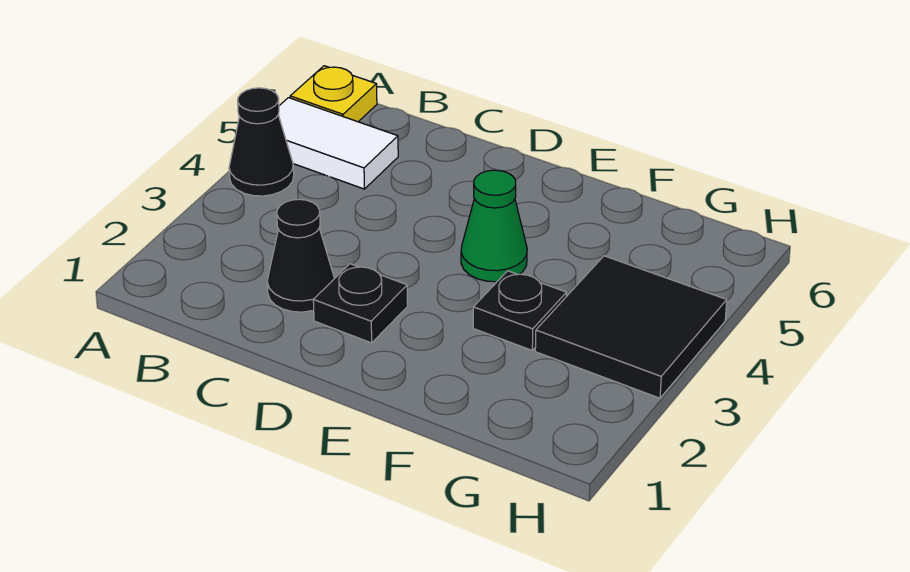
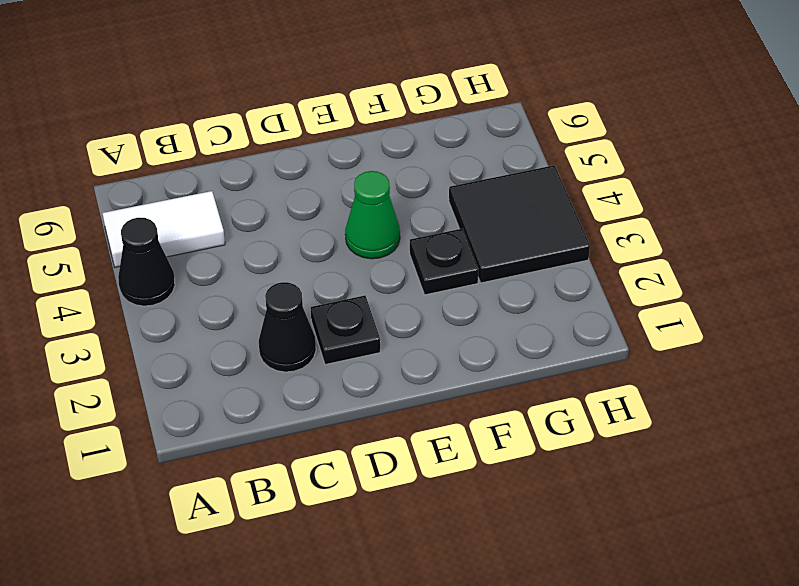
yellow plate A6 level 1 -> none

